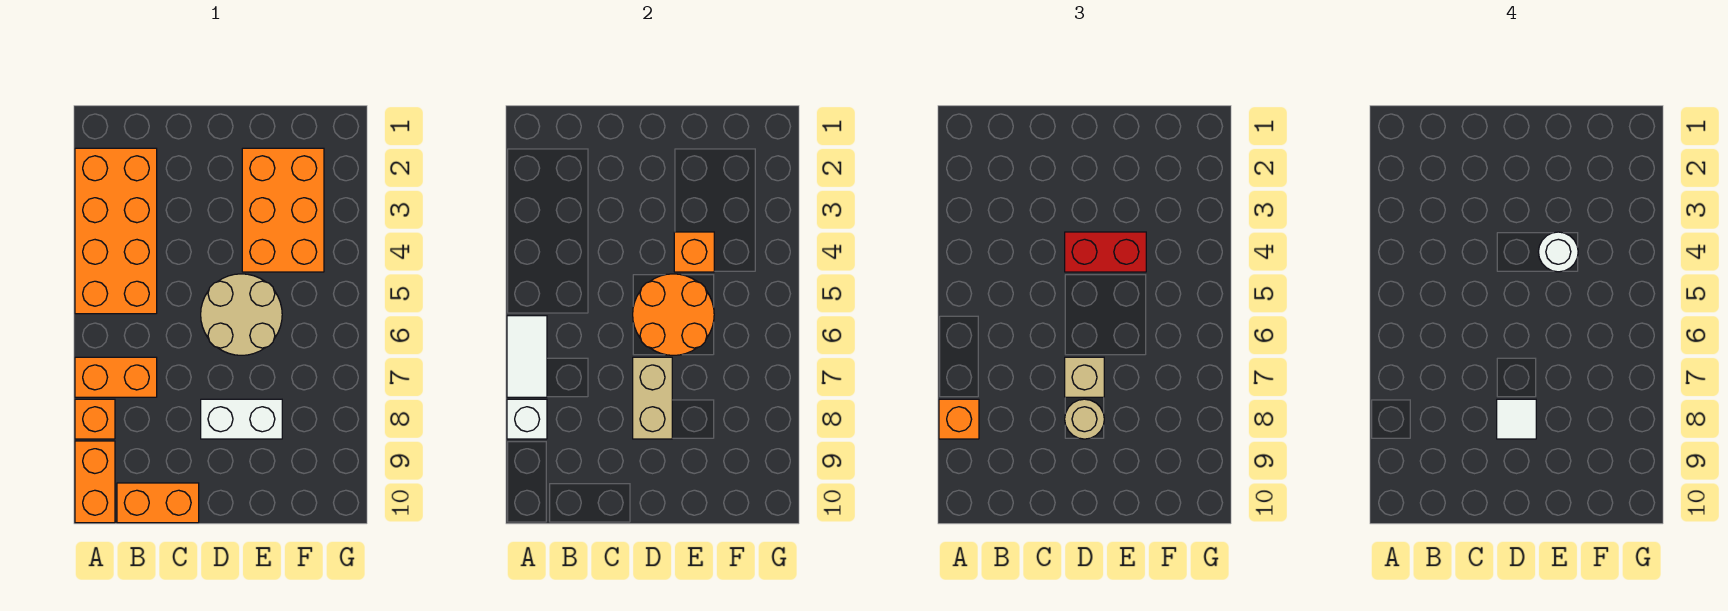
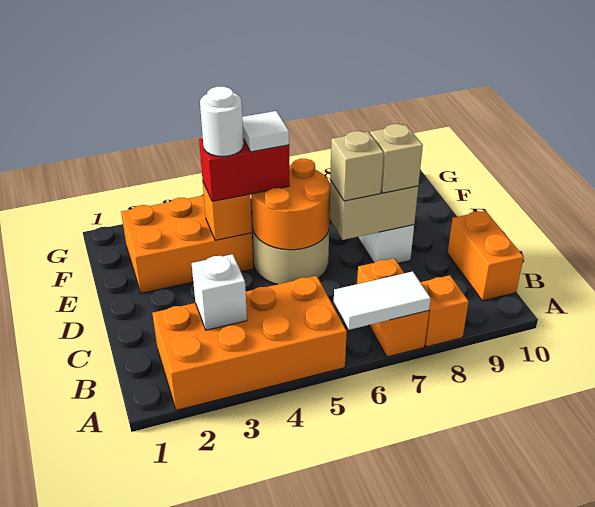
white brick A8 level 2 -> white brick B3 level 2
orange brick A8 level 3 -> none
orange brick A9:A10 level 1 -> none
red brick D4:E4 level 3 -> red brick E4:E5 level 3
tan round brick D8 level 3 -> tan brick D8 level 3
white tile D8 level 4 -> white tile E5 level 4

